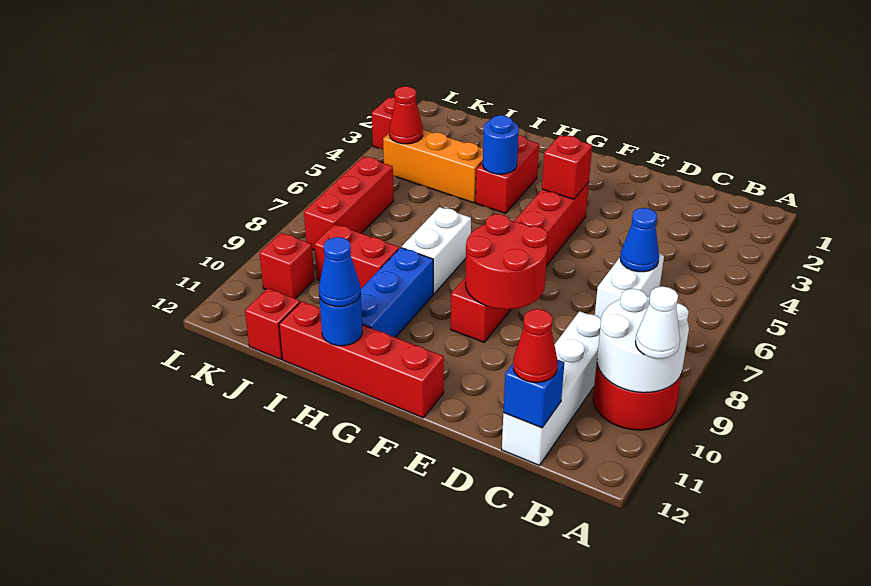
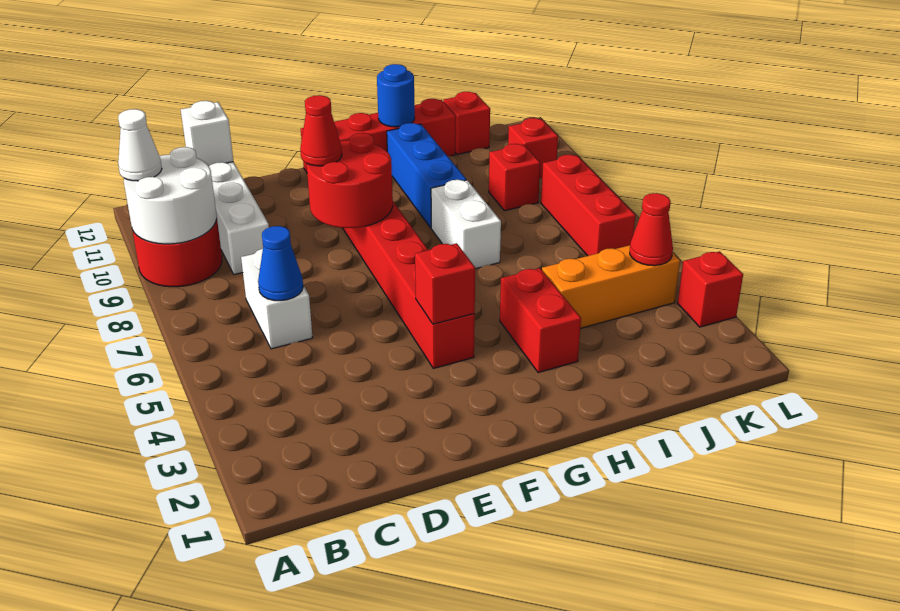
blue brick C12 level 2 -> white brick C12 level 2
red cone C12 level 3 -> red cone E9 level 3
blue round brick H4 level 2 -> none
blue cone H12 level 3 -> none
red brick I9:J9 level 1 -> red brick J9 level 1

